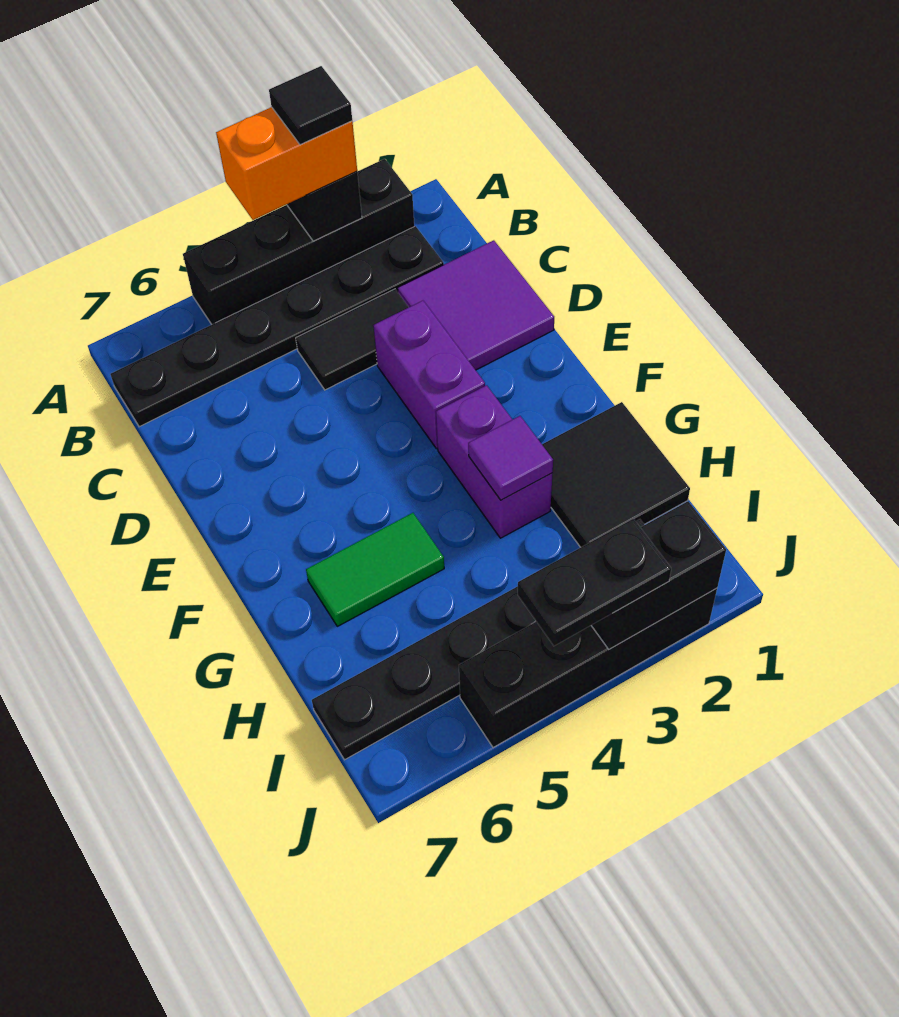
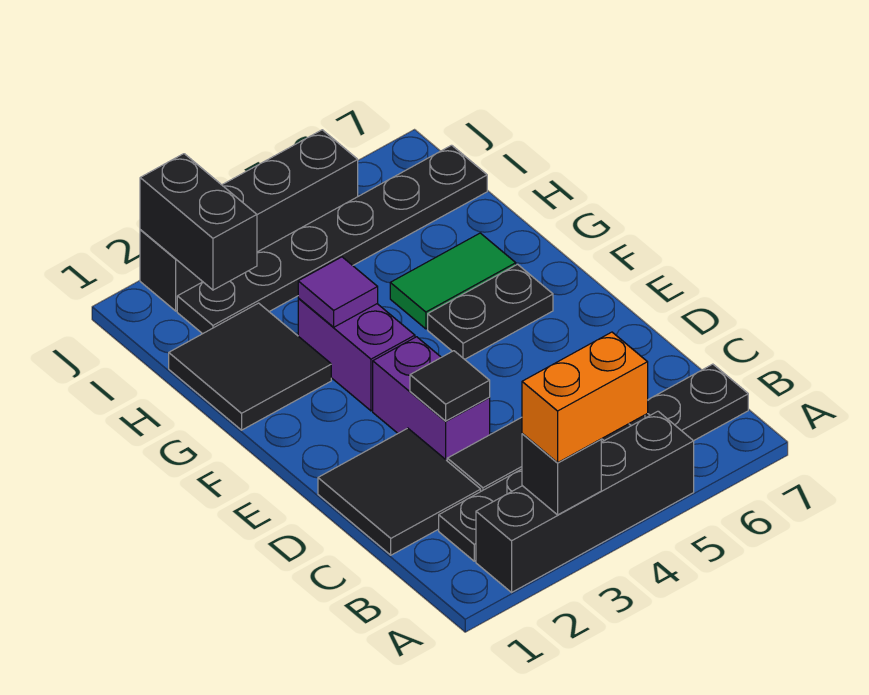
black tile A3 level 4 -> black tile D3 level 2
purple tile C1:D2 level 1 -> black tile C1:D2 level 1
black brick J2:J3 level 2 -> black brick I2:J2 level 2
black plate J3:J4 level 3 -> black plate F5:F6 level 1

